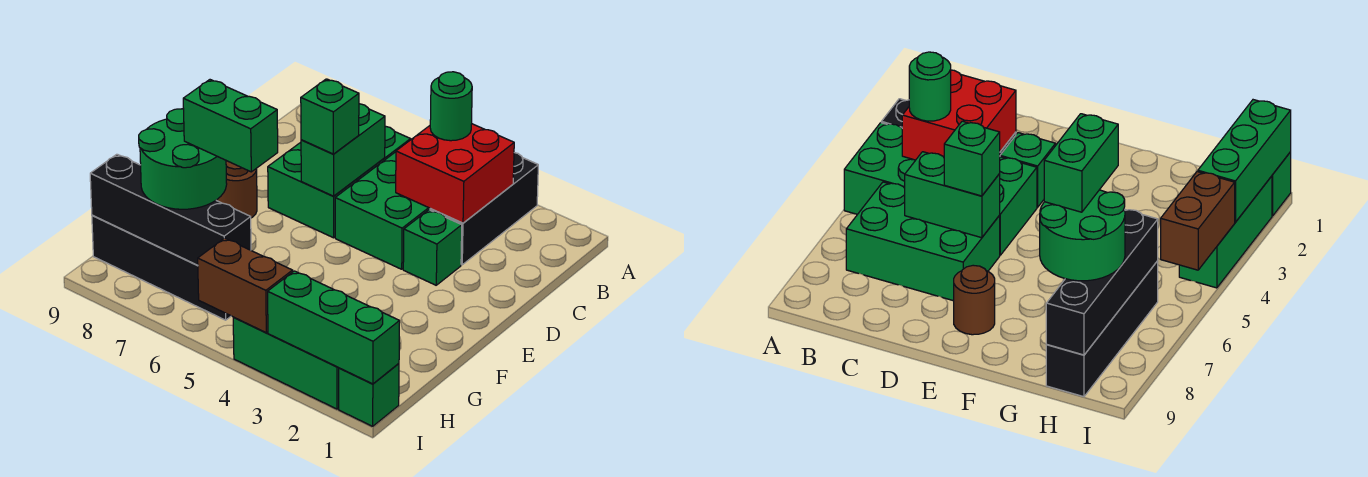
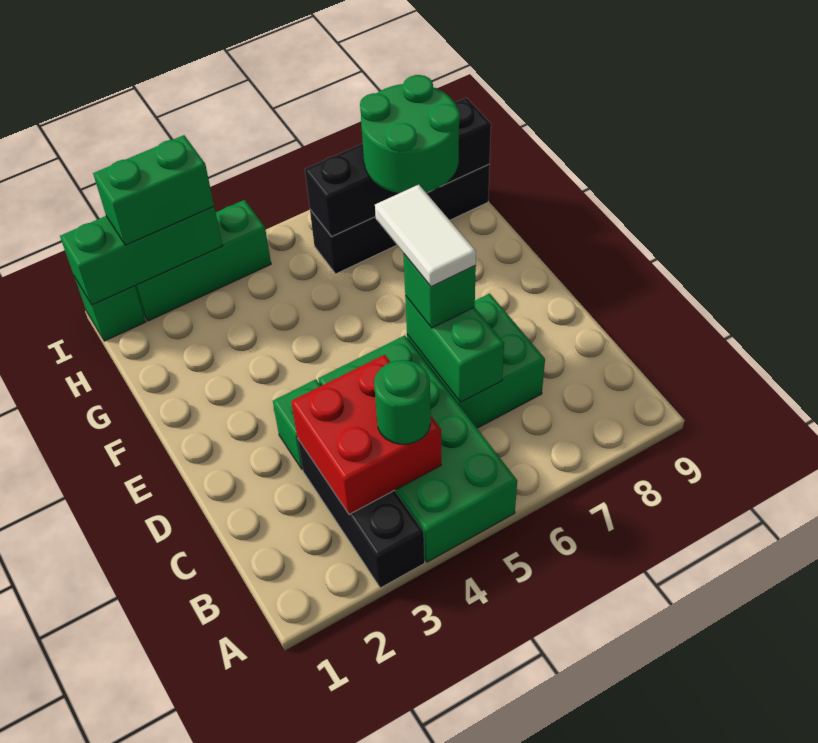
green brick B6:D7 level 1 -> green brick C6:D7 level 1
none -> white tile D6:E6 level 4
brown round brick E8 level 1 -> none
green brick G6:G7 level 4 -> green brick I2:I3 level 3
brown brick I4:I5 level 2 -> none

